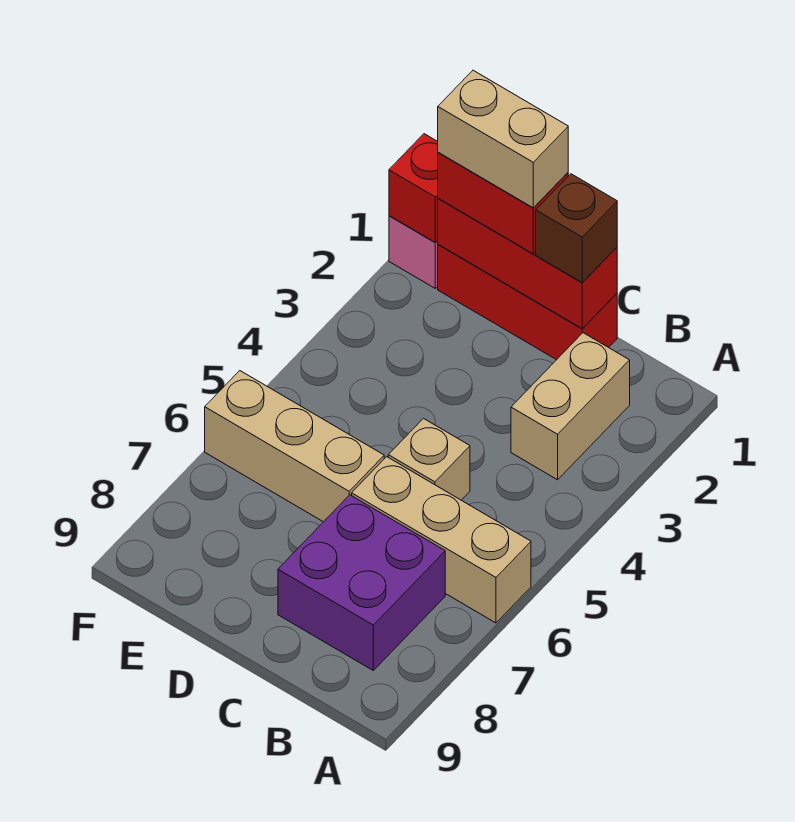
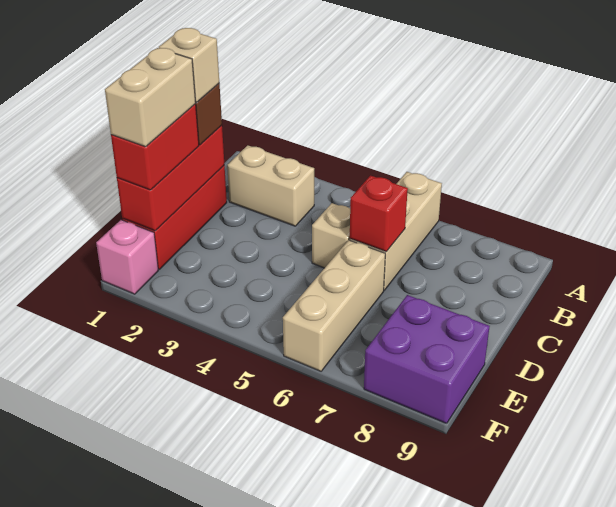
purple brick B7:C8 level 1 -> purple brick E8:F9 level 1
none -> tan brick C1 level 4
red brick F1 level 2 -> red brick C6 level 2

